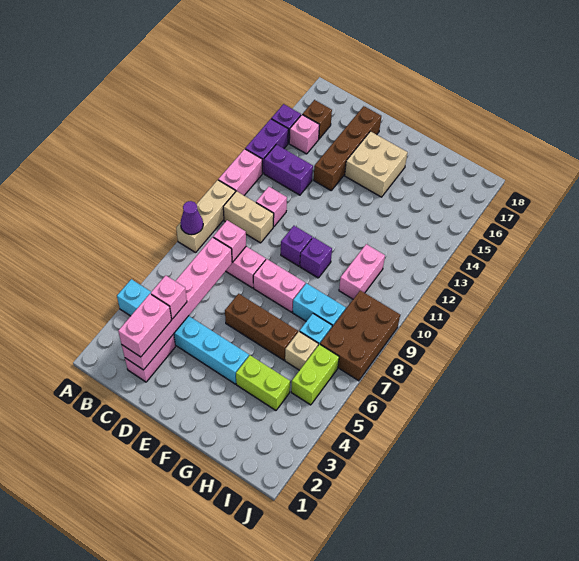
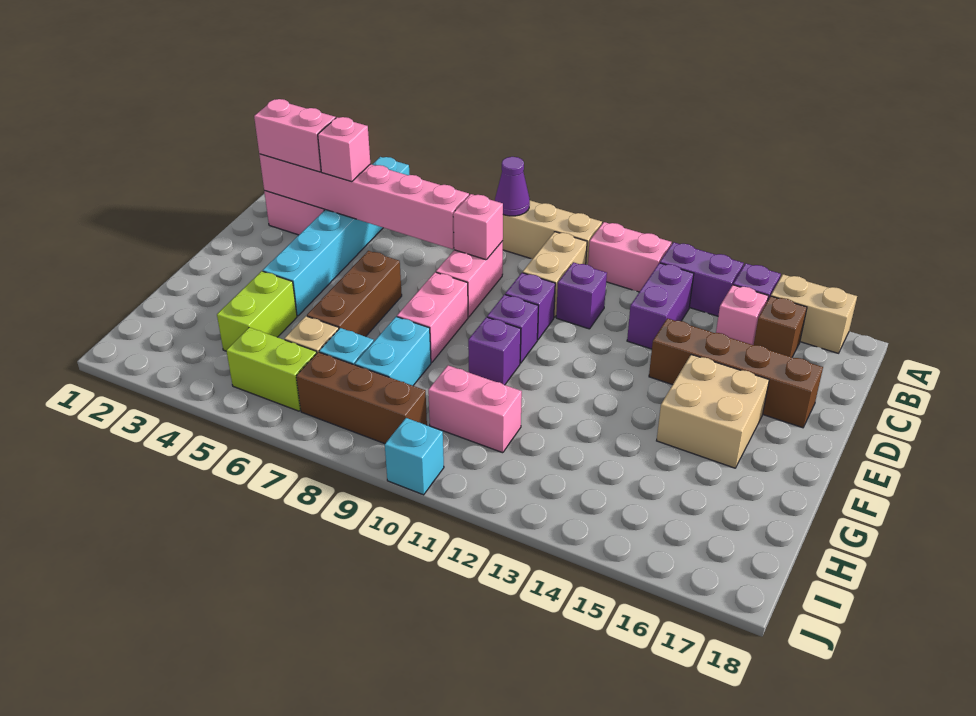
none -> tan brick A16:A17 level 1
pink brick C11 level 1 -> purple brick C11 level 1
none -> purple brick D10 level 1
brown brick I7:J9 level 1 -> brown brick I7:I9 level 1
none -> cyan brick J10 level 1

